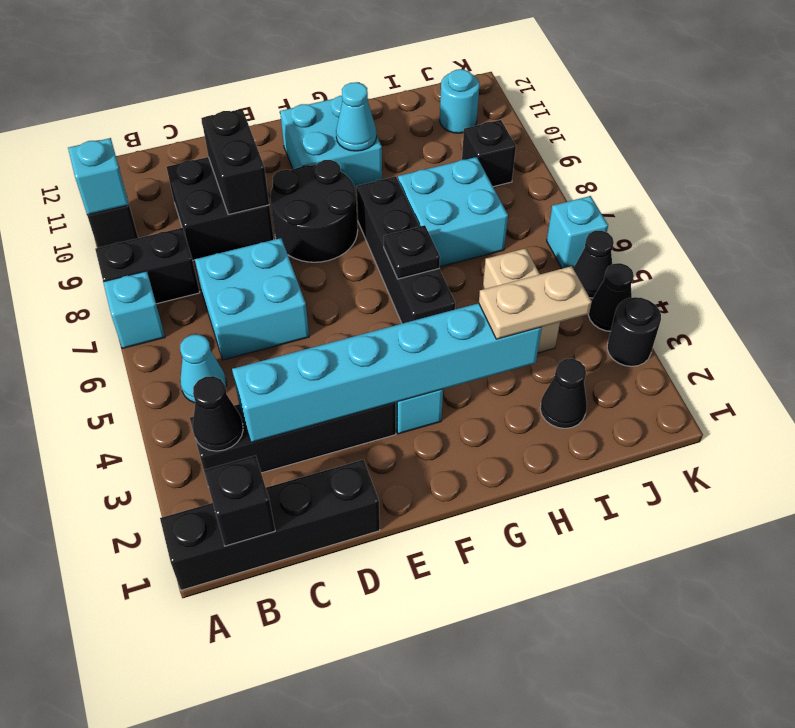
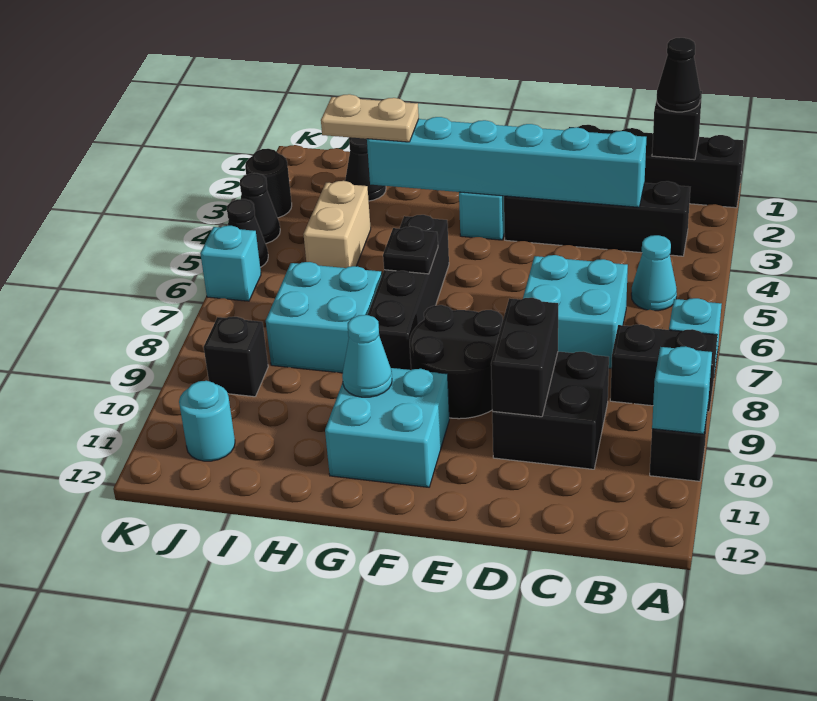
black cone B3 level 2 -> black cone B1 level 3

